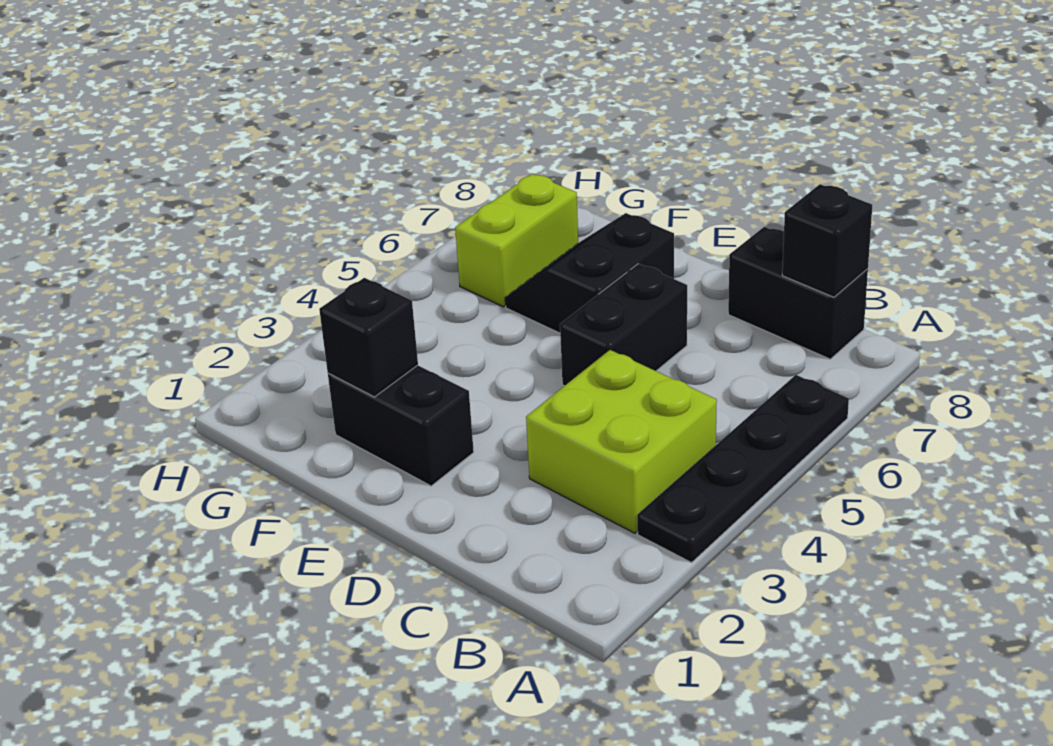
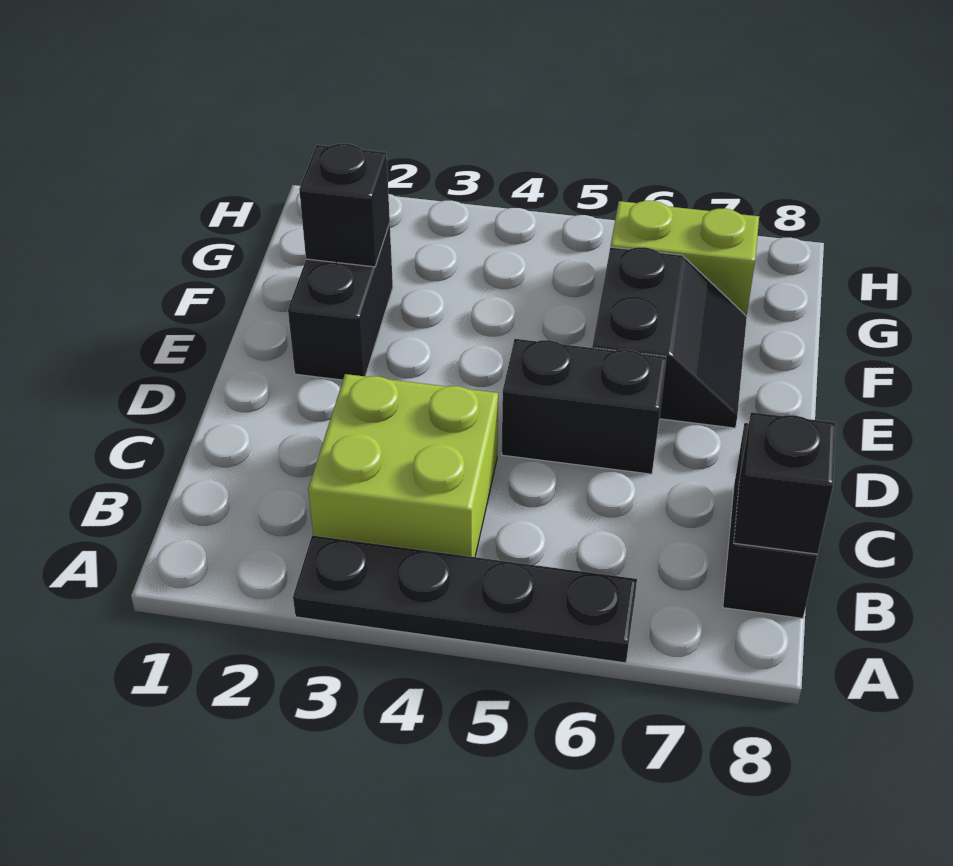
black slope E6:F7 level 1 top E -> black slope E6:F7 level 1 top 6

